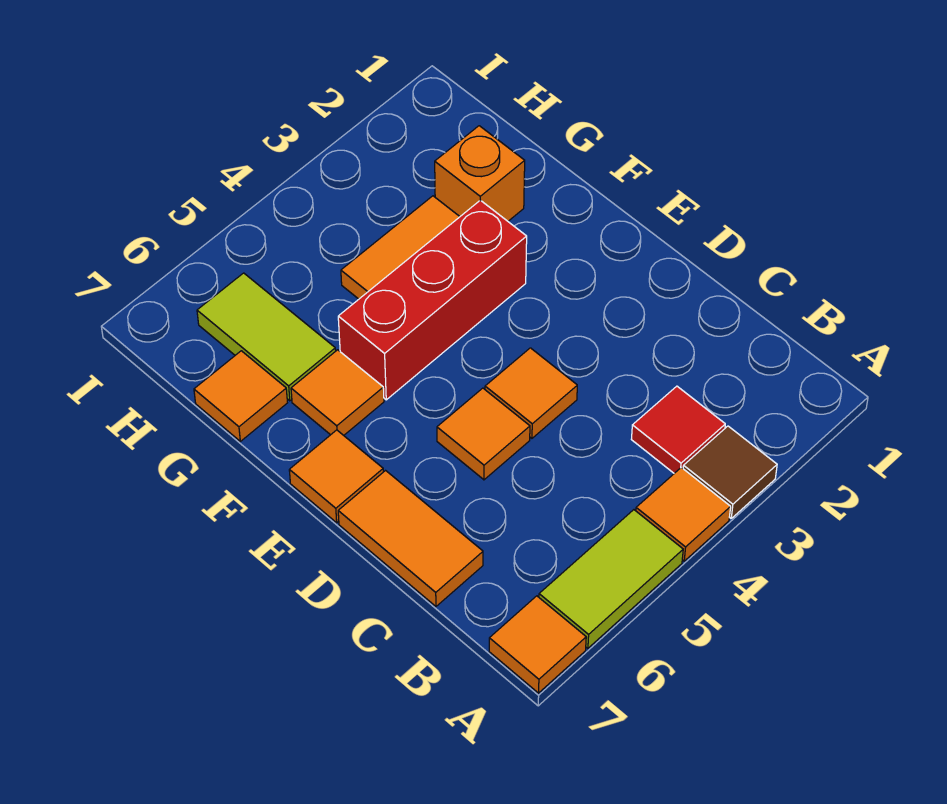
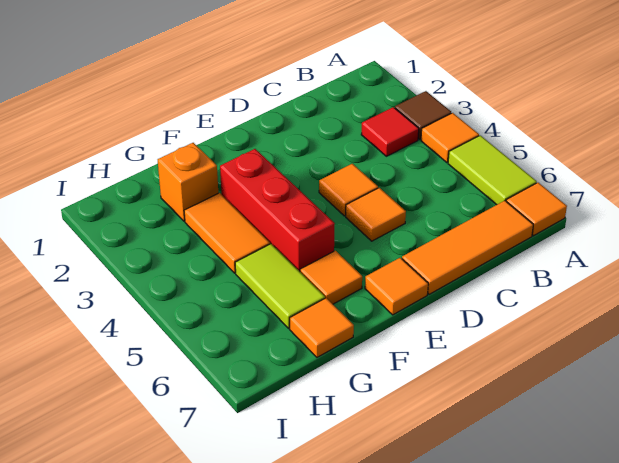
orange tile C7:D7 level 1 -> orange tile B7:D7 level 1
lime tile G6:H6 level 1 -> lime tile G5:G6 level 1

